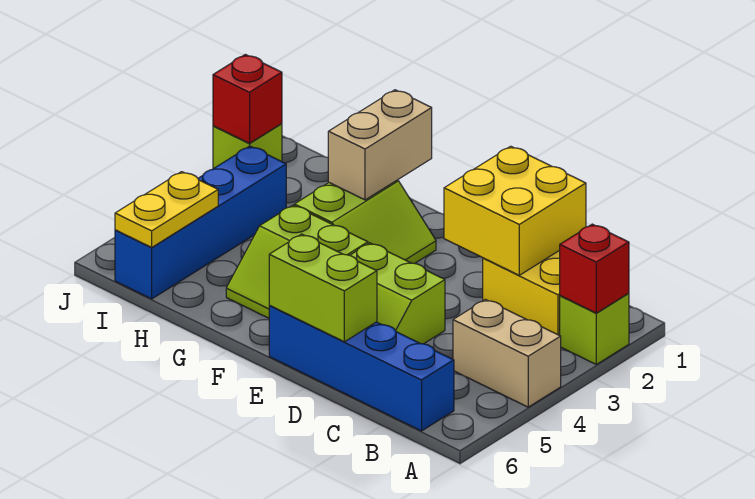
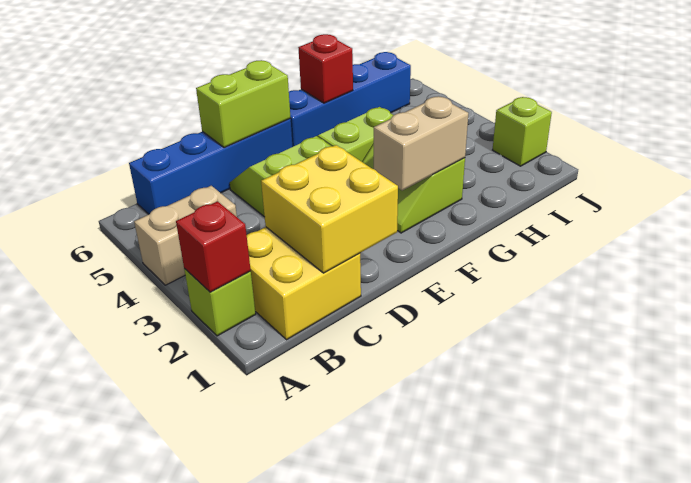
tan brick G1:G2 level 2 -> tan brick F2:G2 level 2
blue brick I3:I6 level 1 -> blue brick F6:I6 level 1
yellow plate I5:I6 level 2 -> none
red brick J2 level 2 -> red brick G6 level 2

